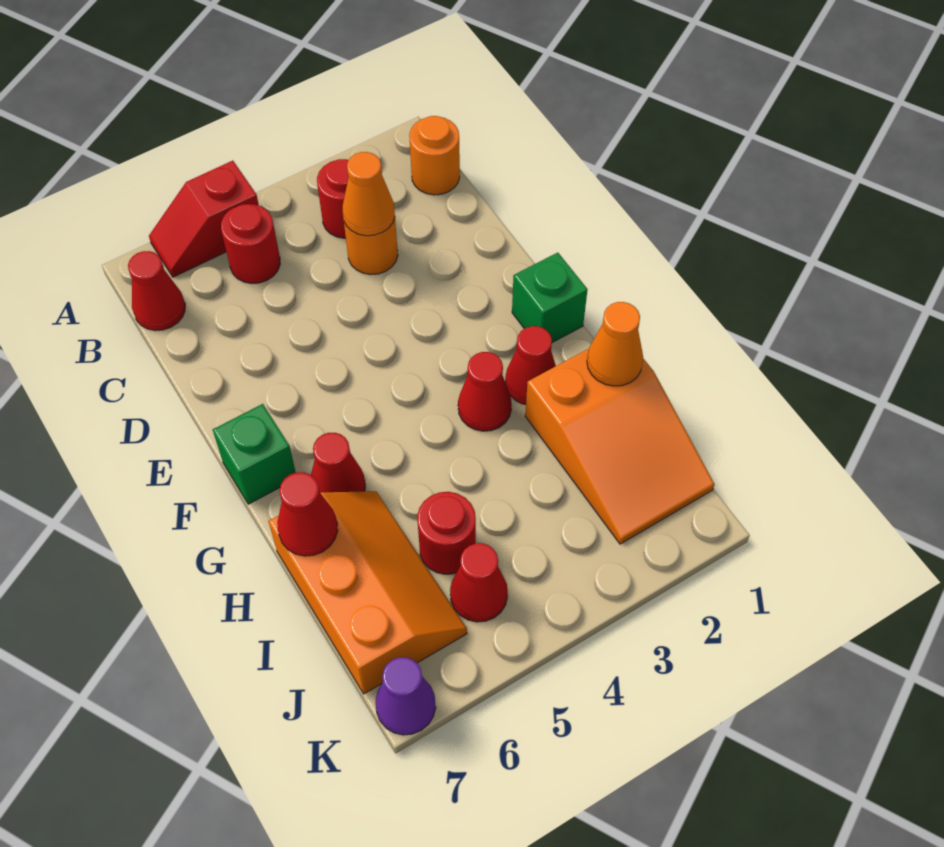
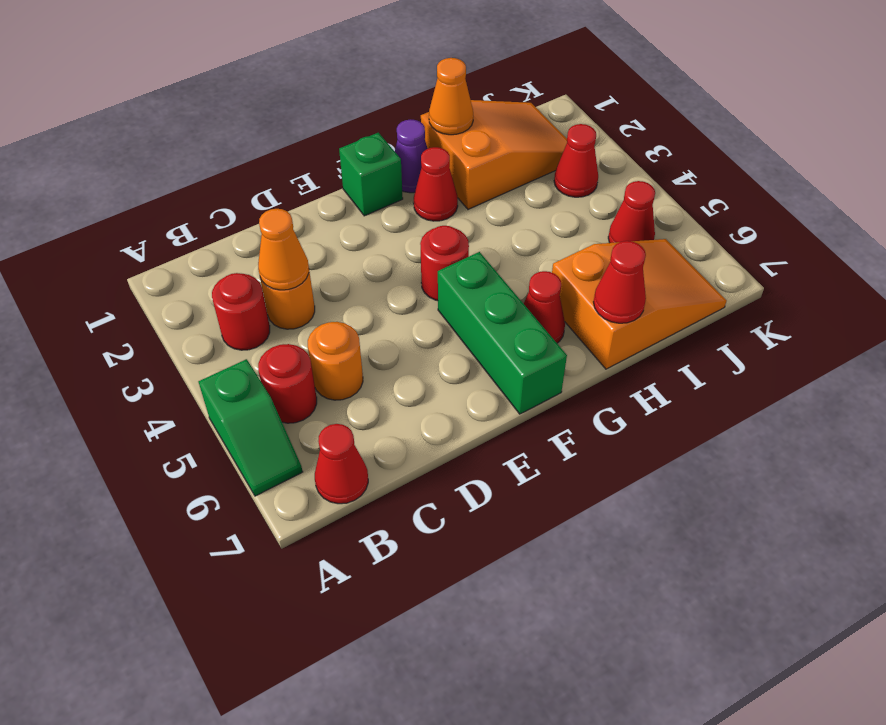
red slope A5:A6 level 1 top 5 -> green slope A5:A6 level 1 top 5
orange round brick B1 level 1 -> orange round brick C5 level 1
green brick F7 level 1 -> green brick F5:F7 level 1
red cone G3 level 1 -> red cone J3 level 1
orange slope H6:J7 level 1 top 7 -> orange slope H6:J7 level 1 top H
red round brick I5 level 1 -> red round brick F4 level 1
purple cone K7 level 1 -> purple cone G1 level 1

